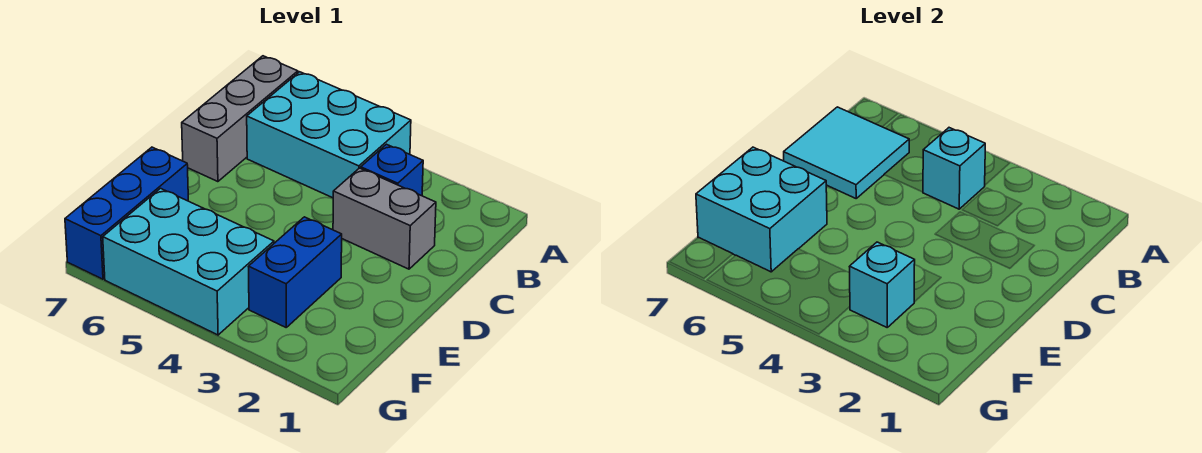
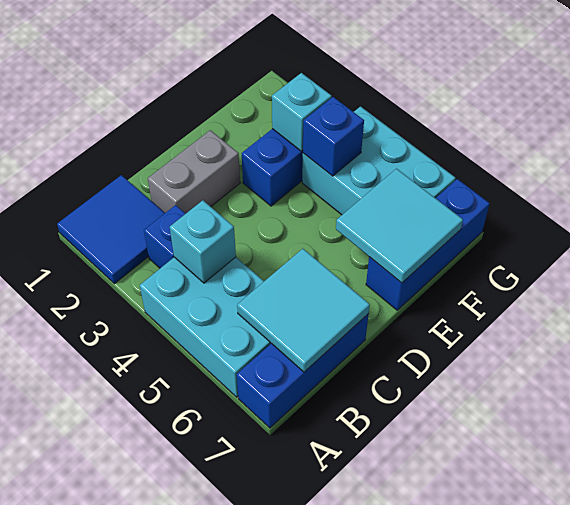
none -> blue tile A1:B2 level 1
grey brick A7:C7 level 1 -> blue brick A7:C7 level 1
grey brick C2:C3 level 1 -> grey brick C2:D2 level 1
cyan brick E6:F7 level 2 -> cyan tile E6:F7 level 2
none -> blue brick F4 level 2

